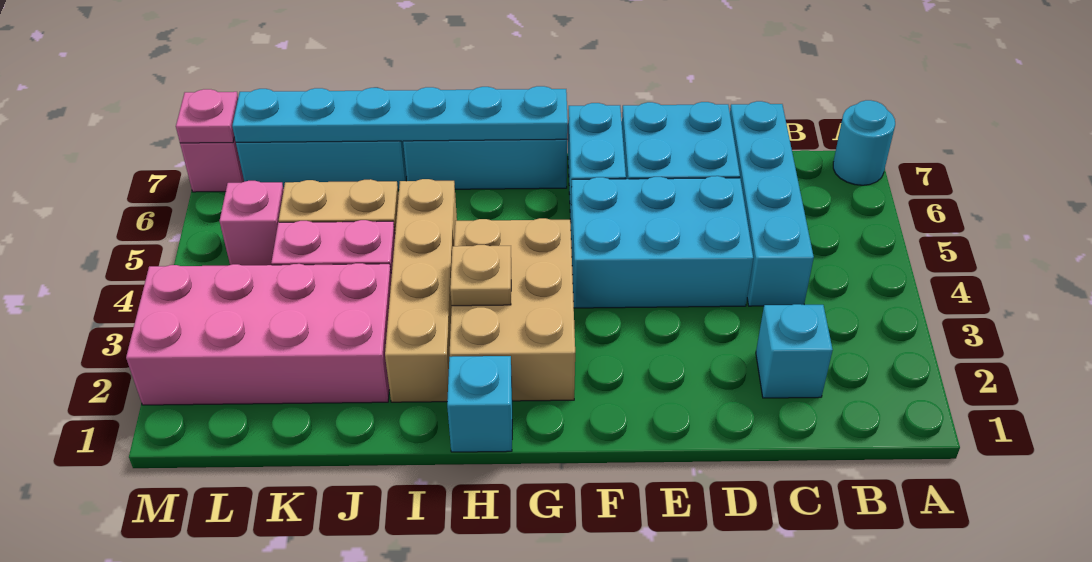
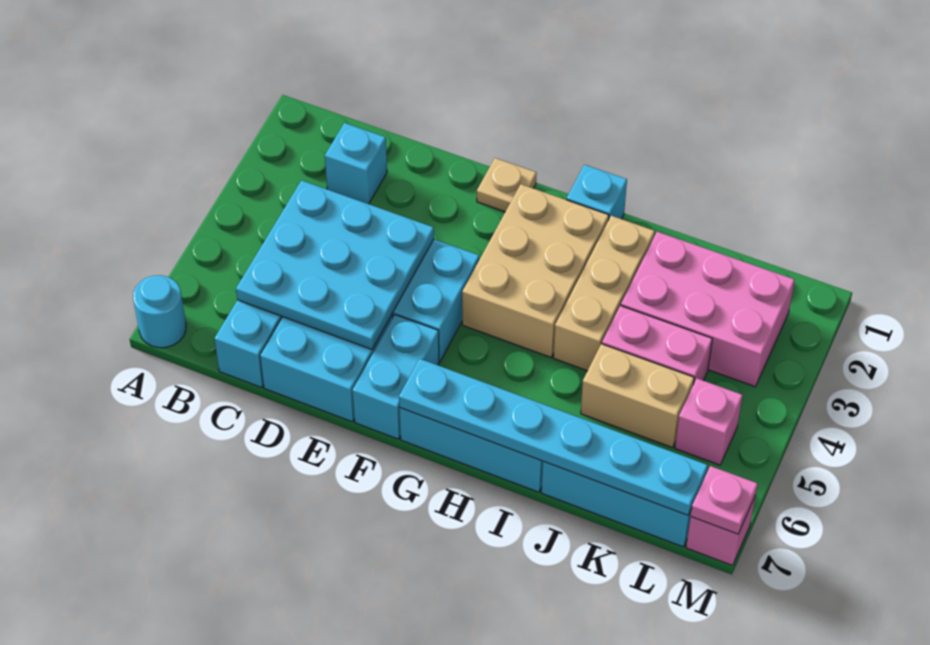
none -> cyan plate C4:E6 level 2
tan plate H3 level 2 -> tan plate F1 level 1
tan brick I2:I5 level 1 -> tan brick I2:I4 level 1
pink brick J2:M3 level 1 -> pink brick J2:L3 level 1

